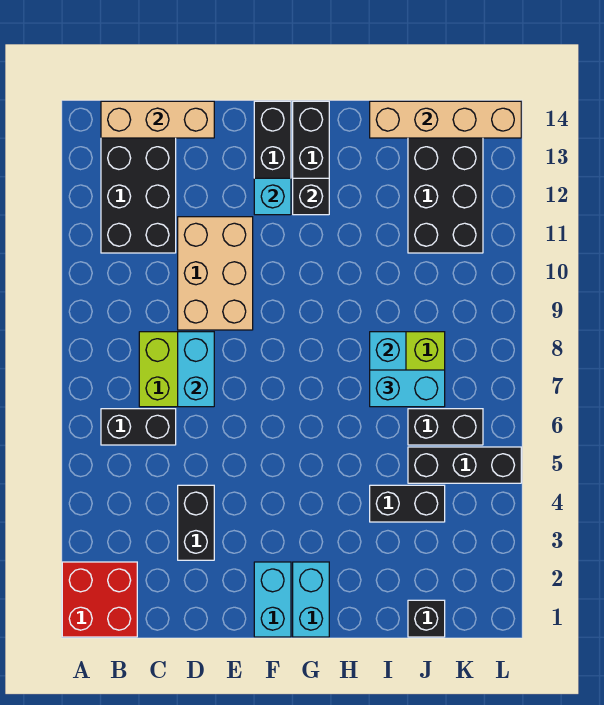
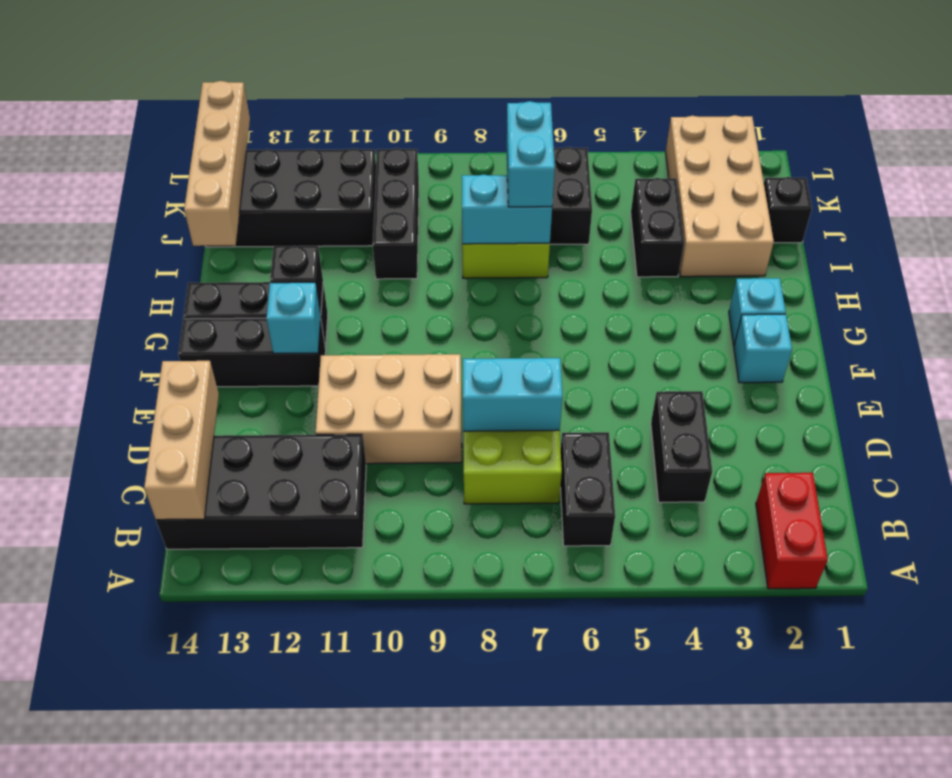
red brick A1:B2 level 1 -> red brick A2:B2 level 1
black brick D3:D4 level 1 -> black brick C4:D4 level 1
cyan brick F1:F2 level 1 -> cyan brick F2 level 1
cyan brick G1:G2 level 1 -> cyan brick G2 level 1
none -> tan brick I2:L3 level 1
black brick J5:L5 level 1 -> black brick I10:K10 level 1

